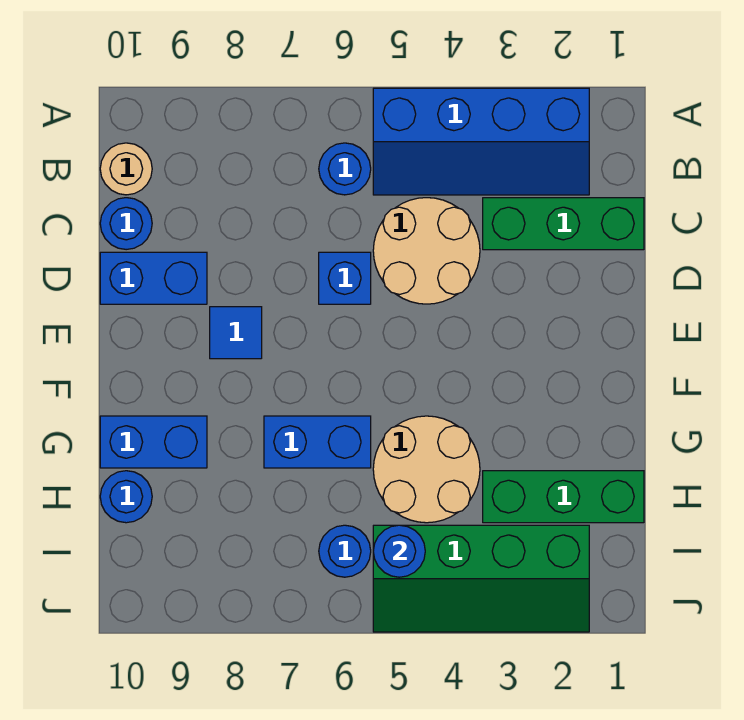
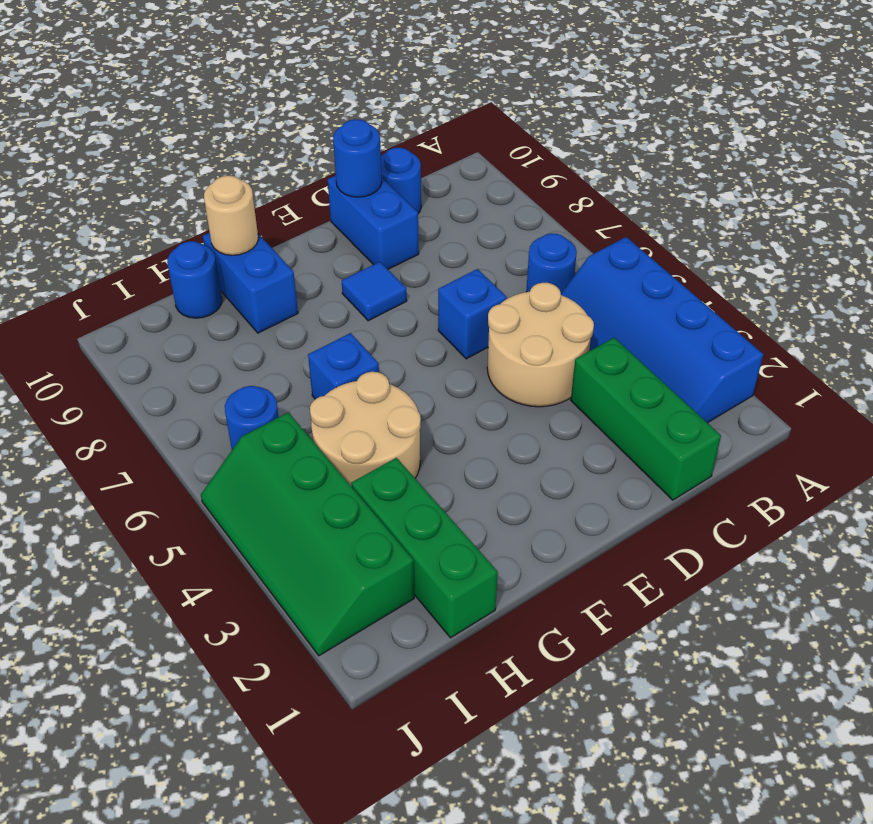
tan round brick B10 level 1 -> tan round brick G10 level 2
blue brick G6:G7 level 1 -> blue brick G6 level 1
blue round brick I5 level 2 -> blue round brick D10 level 2

